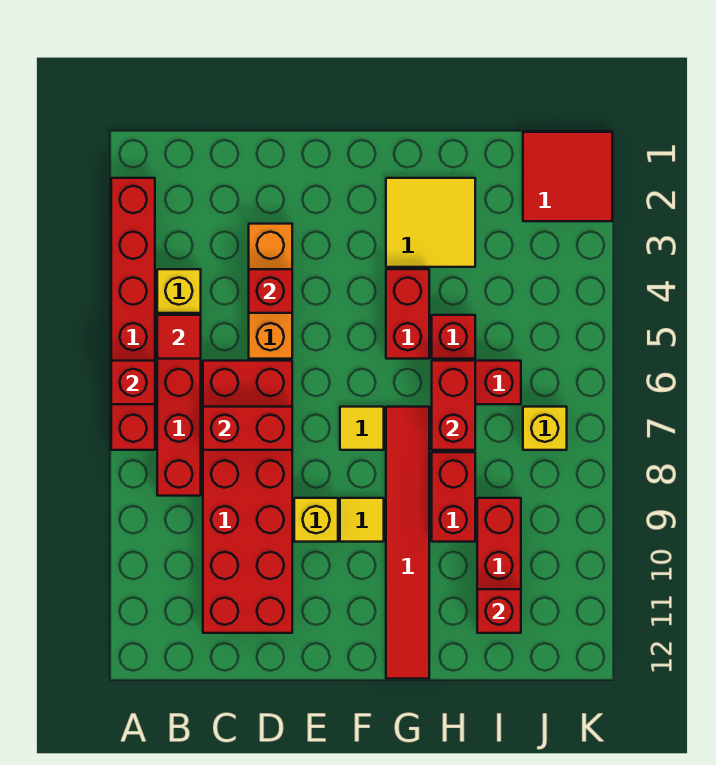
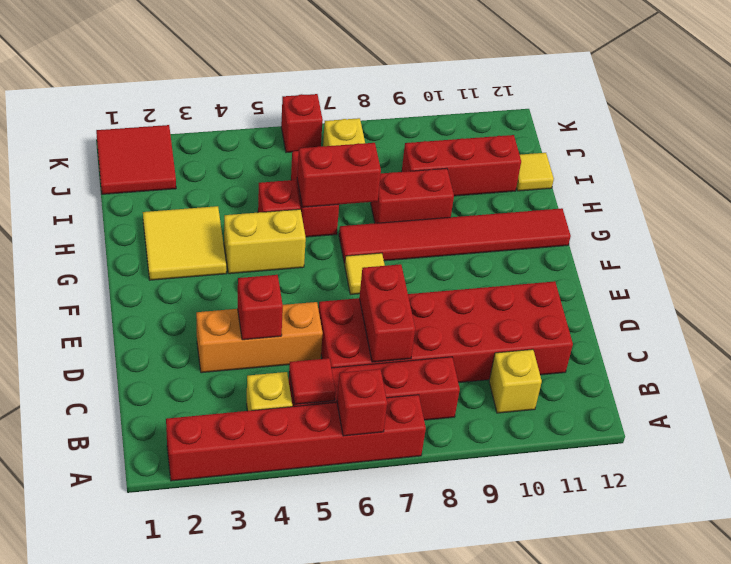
yellow brick E9 level 1 -> yellow brick B10 level 1
yellow tile F9 level 1 -> yellow tile I12 level 1
red brick G4:G5 level 1 -> yellow brick G4:G5 level 1
red brick I11 level 2 -> red brick K6 level 1

